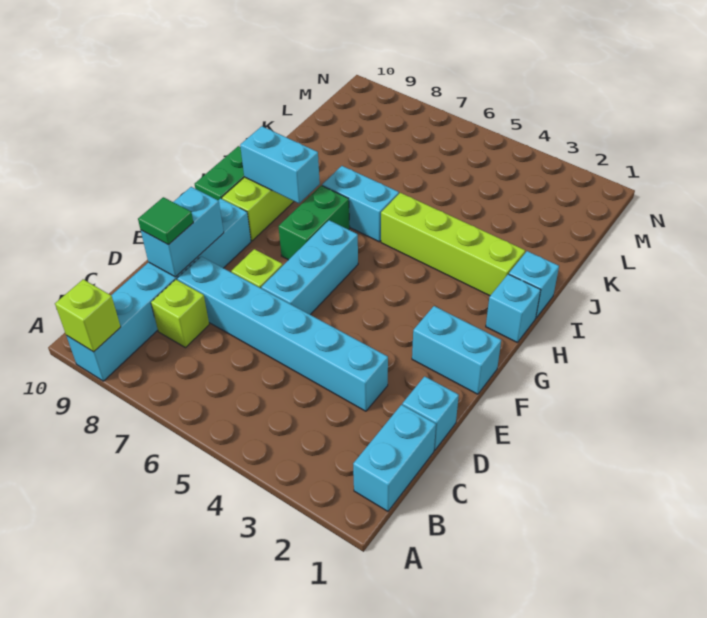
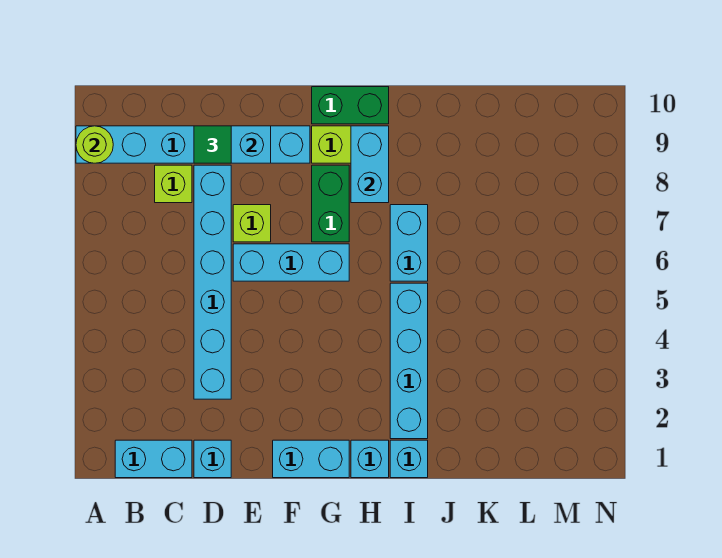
lime brick A9 level 2 -> lime round brick A9 level 2
cyan brick F1:F2 level 1 -> cyan brick F1:G1 level 1
green brick G7:H7 level 1 -> green brick G7:G8 level 1
lime brick I2:I5 level 1 -> cyan brick I2:I5 level 1

